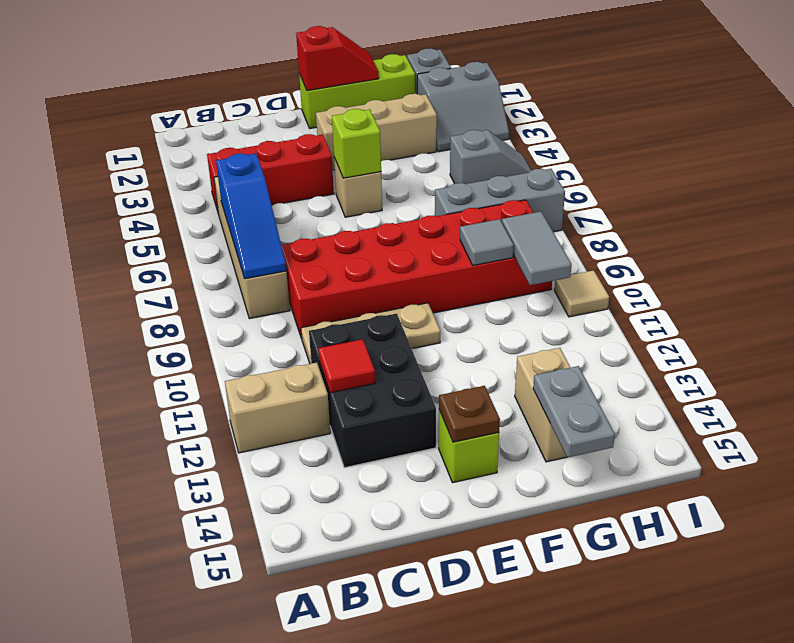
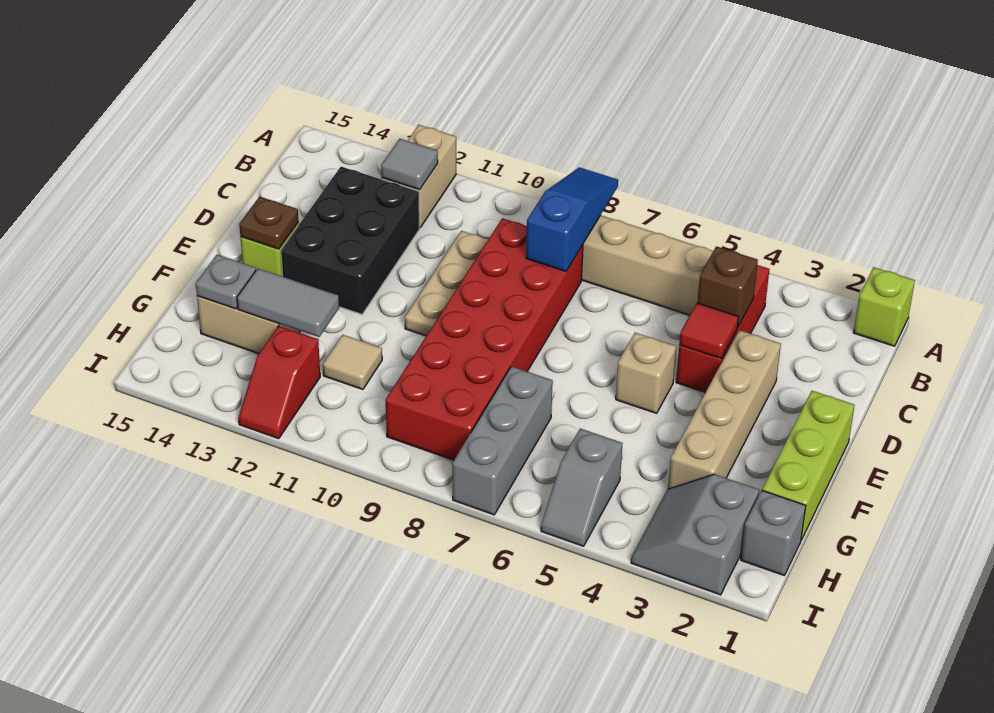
blue slope B6:B8 level 2 top 6 -> blue slope A8:C8 level 2 top C
none -> brown brick C4 level 2
black brick C11:D13 level 1 -> black brick C12:E13 level 1
red tile C12 level 2 -> red tile D4 level 2
red slope E1:F1 level 2 top E -> red slope H12:I12 level 1 top H
tan brick E3:G3 level 1 -> tan brick D3:G3 level 1
lime brick E5 level 2 -> lime brick A1 level 1
grey tile G9 level 2 -> grey tile B12 level 2
grey plate G14:G15 level 2 -> grey plate G14 level 2
grey tile H9:H10 level 2 -> grey tile G12:G13 level 2
tan tile I10 level 1 -> tan tile G11 level 1

